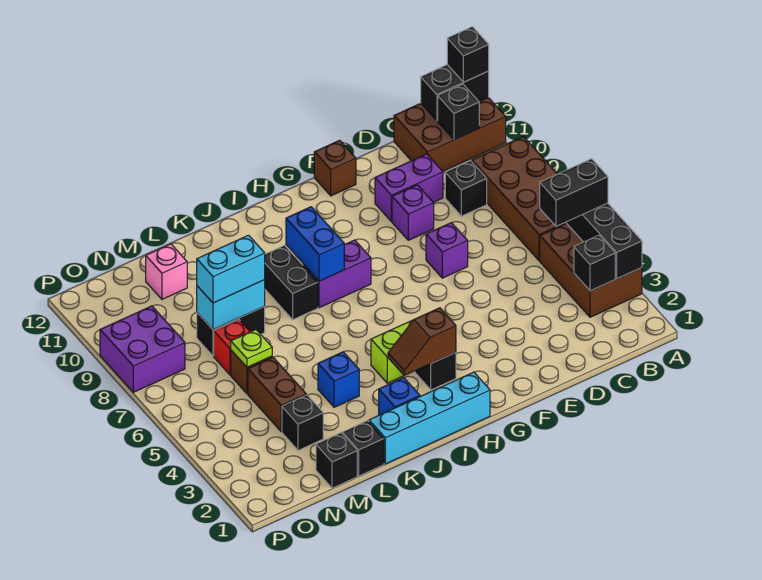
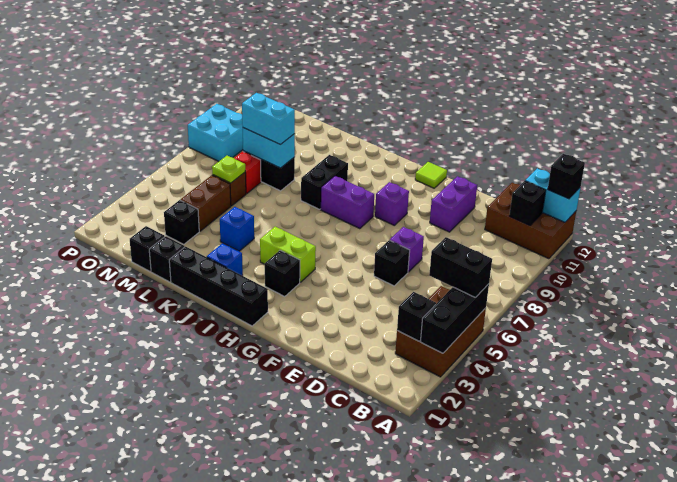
brown brick A6:B9 level 1 -> none
black brick A12:B12 level 2 -> cyan brick A12:B12 level 2
black brick C9 level 1 -> black brick E6 level 1
purple brick D10:E10 level 1 -> purple brick E10:E11 level 1
purple brick E9 level 1 -> purple brick G9 level 1
brown brick F12 level 1 -> none
none -> lime tile G12 level 1
cyan brick H1:K1 level 1 -> black brick H1:K1 level 1
brown slope H3:I3 level 2 top H -> none
blue brick I8:I9 level 2 -> none
pink brick M11 level 1 -> none
purple brick O8:P9 level 1 -> cyan brick O8:P9 level 1

